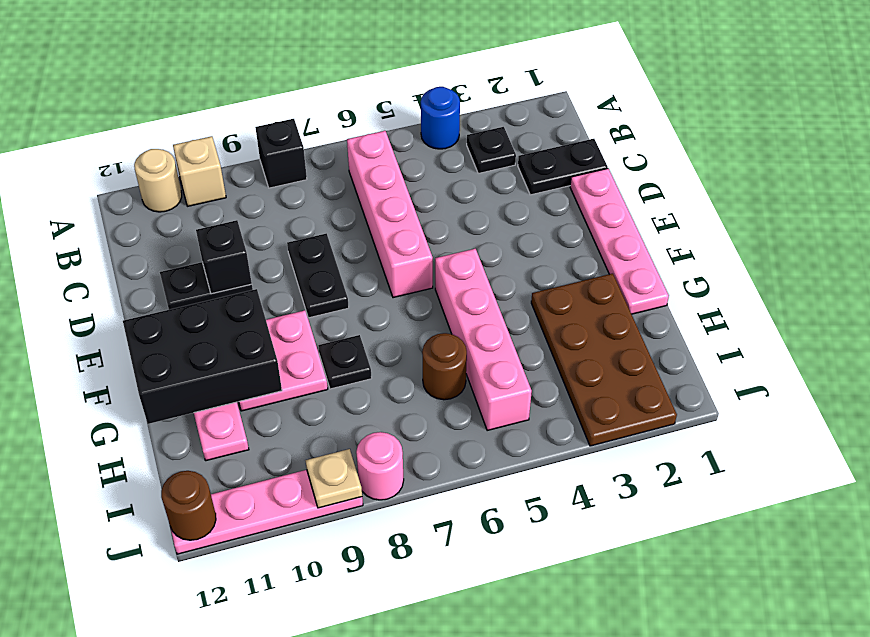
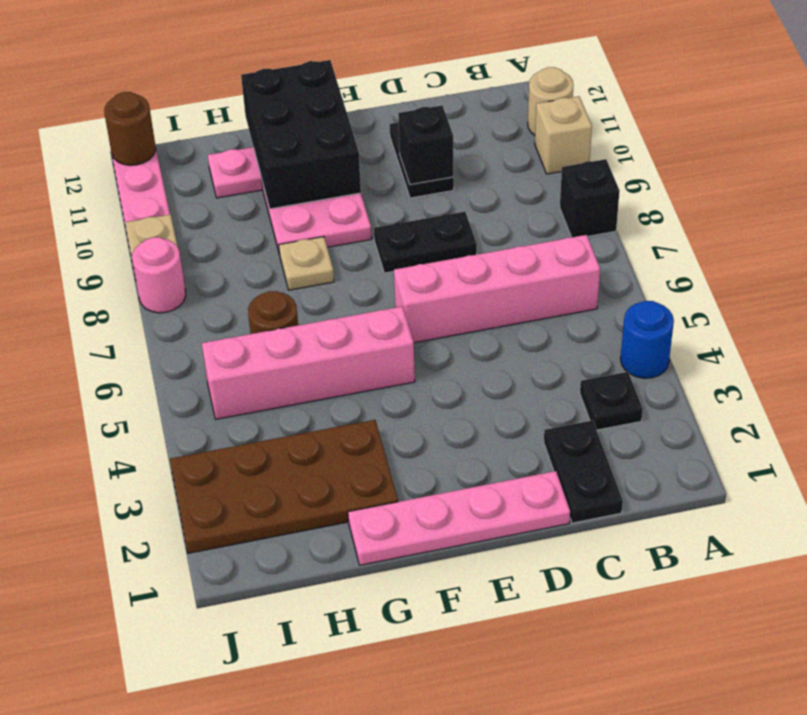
black plate G8 level 1 -> tan plate G8 level 1

